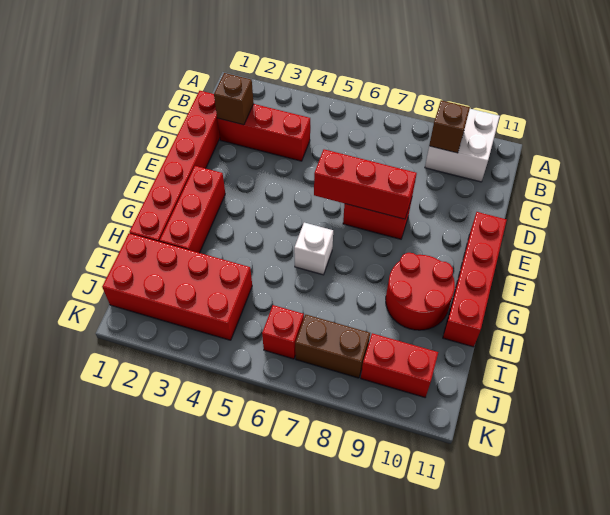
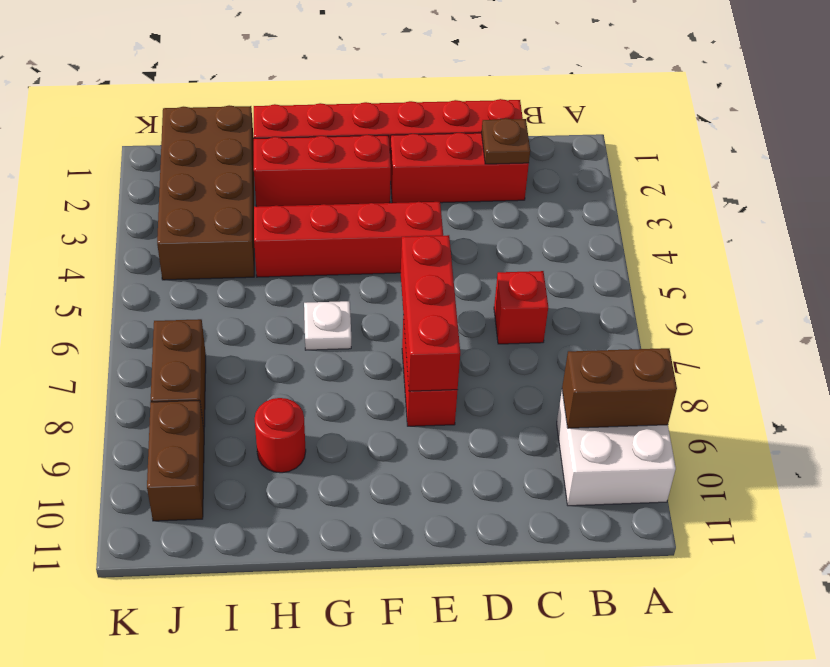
brown brick B9 level 2 -> brown brick A9:B9 level 2
red brick C2:C4 level 1 -> red brick C2:E2 level 1
brown brick C2 level 2 -> brown plate C2 level 2
red brick E11:H11 level 1 -> red brick E4:H4 level 1
white brick G6 level 1 -> white plate G6 level 1
red round brick G9:H10 level 1 -> red round brick H9 level 1
red brick I1:J4 level 1 -> brown brick I1:J4 level 1
red brick J6 level 1 -> red brick C6 level 1
red brick J9:J10 level 1 -> brown brick J9:J10 level 1

